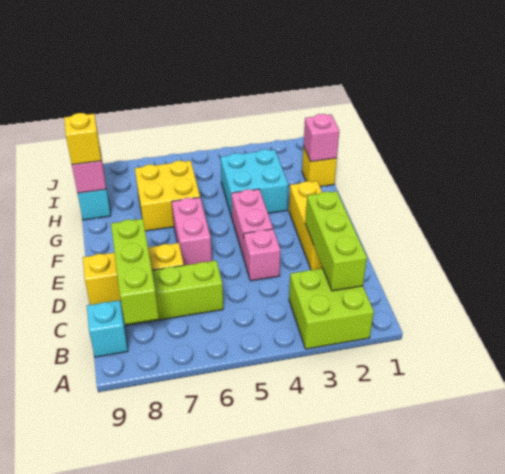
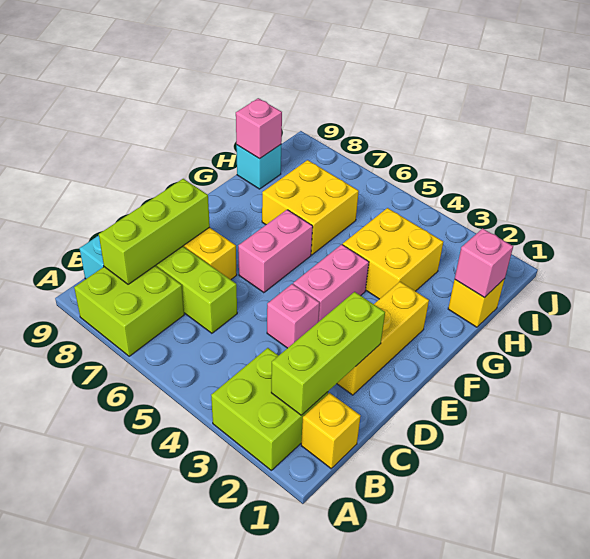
none -> lime brick A7:B8 level 1
cyan brick G3:H4 level 1 -> yellow brick G3:H4 level 1
yellow brick H9 level 3 -> yellow brick B1 level 1

